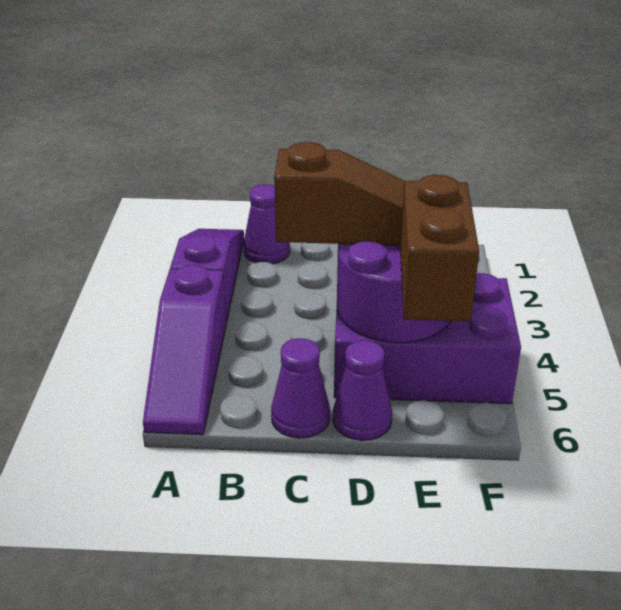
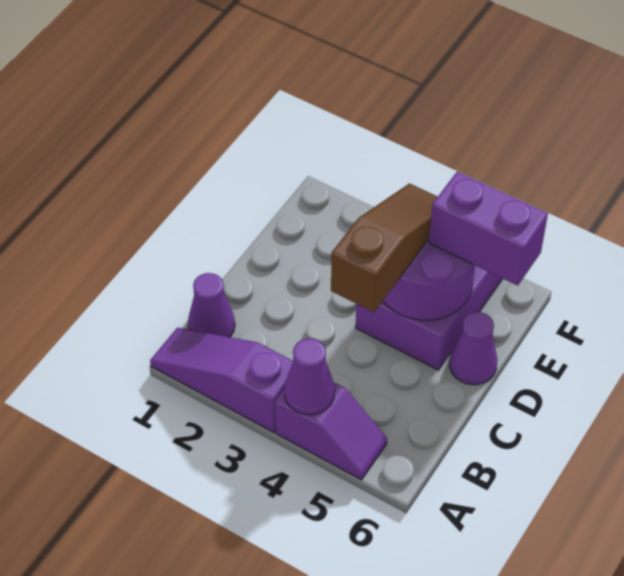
purple slope A4:A6 level 1 top 4 -> purple slope A4:A5 level 1 top 4
purple cone C6 level 1 -> purple cone A4 level 2
brown brick E5:E6 level 3 -> purple brick E5:E6 level 3

